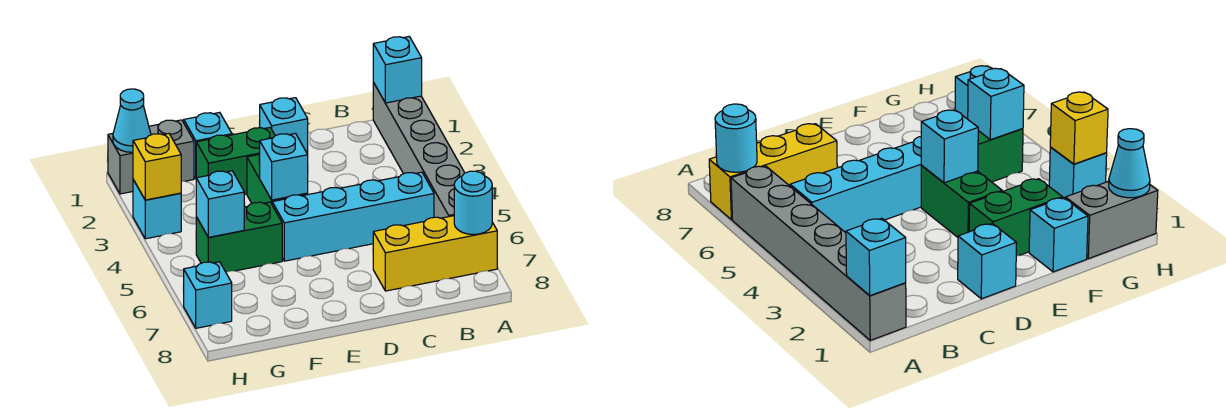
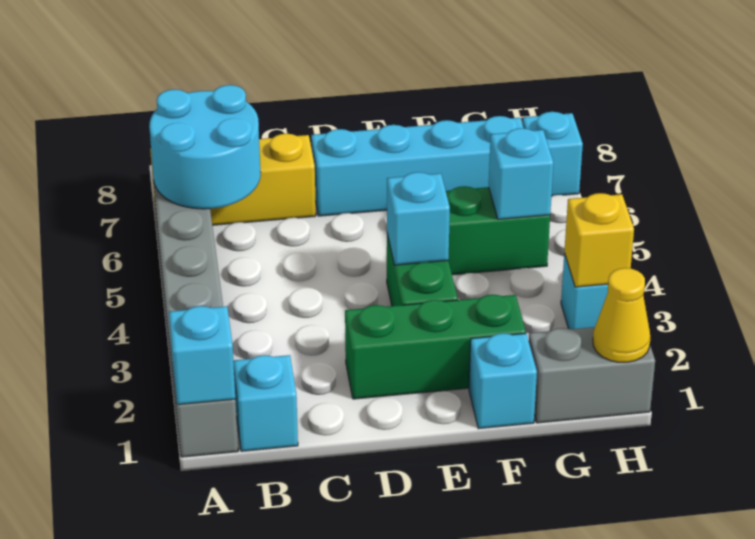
cyan round brick A7 level 2 -> cyan round brick A6:B7 level 2
cyan brick B5:E5 level 1 -> cyan brick D7:G7 level 1
cyan brick D1 level 1 -> cyan brick B1 level 1
green brick E2:F2 level 1 -> green brick D2:F2 level 1
cyan cone H1 level 2 -> yellow cone H1 level 2

